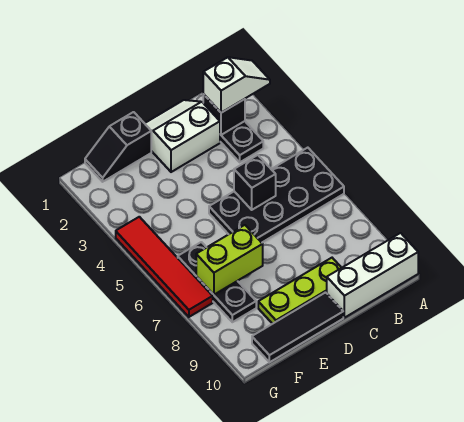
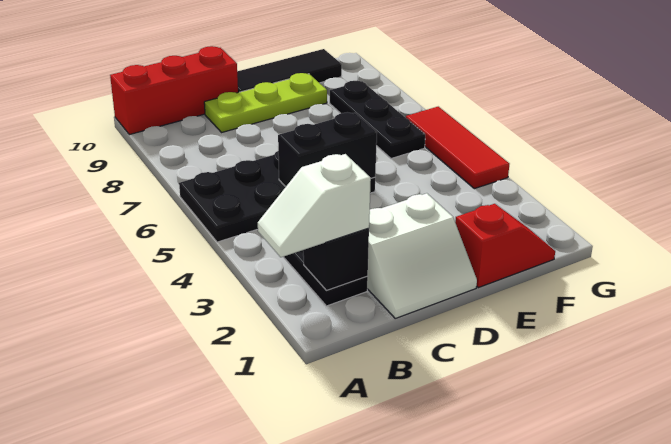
white brick A10:C10 level 1 -> red brick A10:C10 level 1
black brick C5 level 2 -> black brick C5:D5 level 2
black slope E1:F1 level 1 top E -> red slope E1:F1 level 1 top E
lime brick E7:F7 level 2 -> none
red tile G4:G7 level 1 -> red tile G4:G6 level 1

